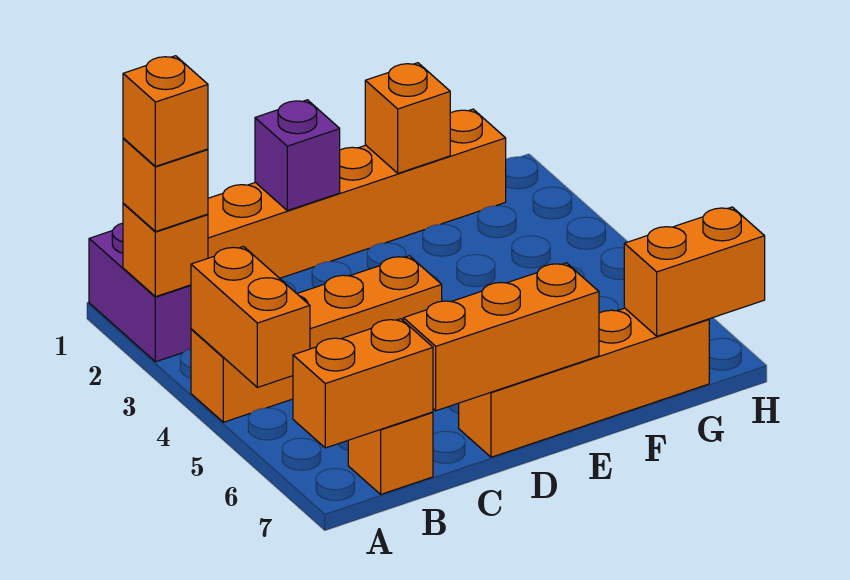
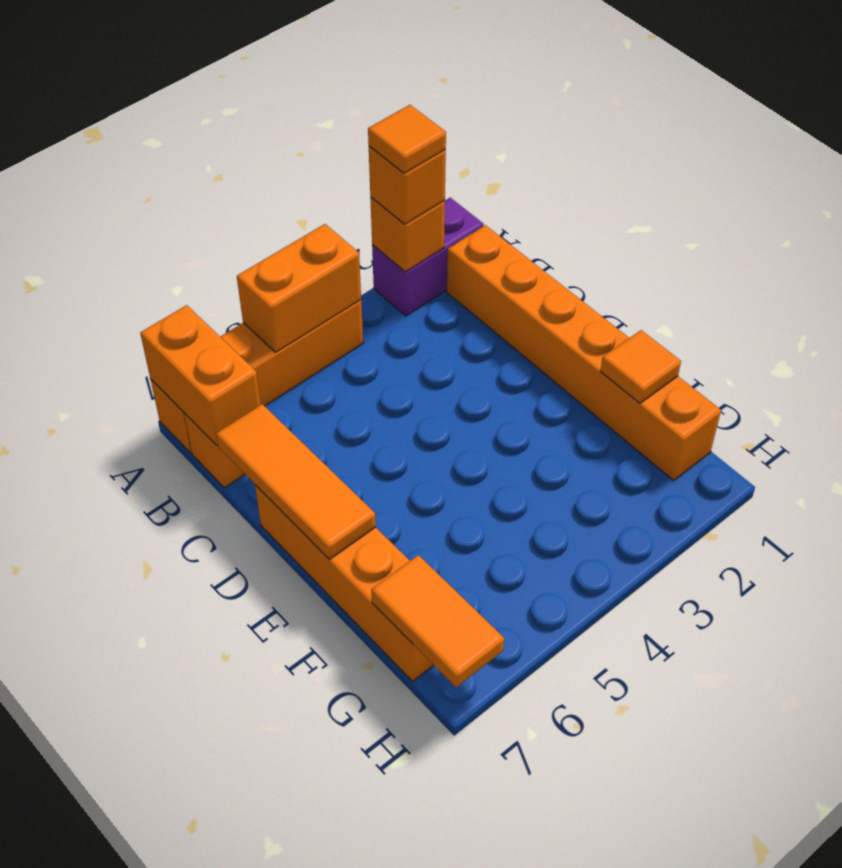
orange brick A2 level 4 -> orange tile A2 level 4
orange brick A4:D4 level 1 -> orange brick A4:A7 level 1
orange brick C7:E7 level 2 -> orange tile C7:E7 level 2
purple brick D1 level 2 -> none
orange brick F1 level 2 -> orange tile F1 level 2
orange brick G7:H7 level 2 -> orange tile G7:H7 level 2

